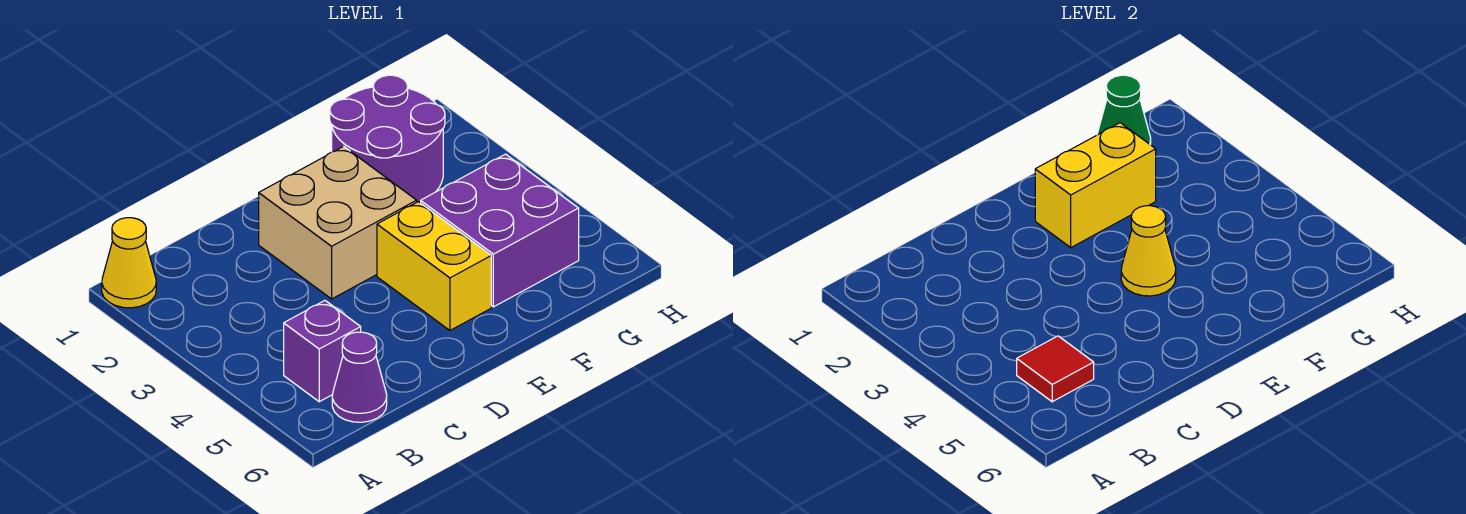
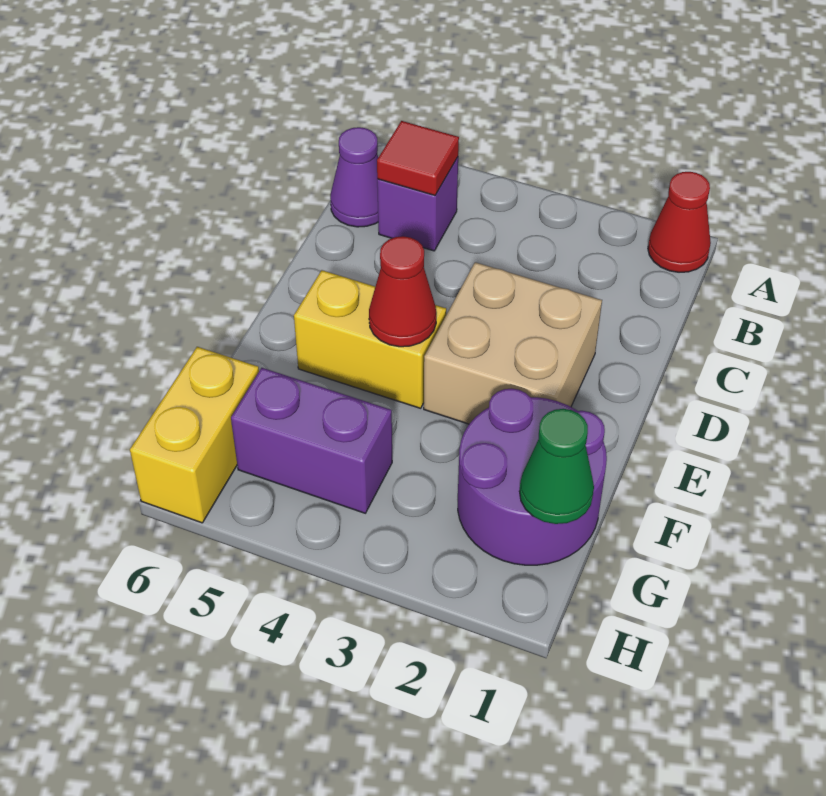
yellow cone A1 level 1 -> red cone A1 level 1
yellow brick E2:F2 level 2 -> yellow brick G6:H6 level 1
yellow cone E4 level 2 -> red cone E4 level 2
purple brick F4:G5 level 1 -> purple brick G4:G5 level 1

